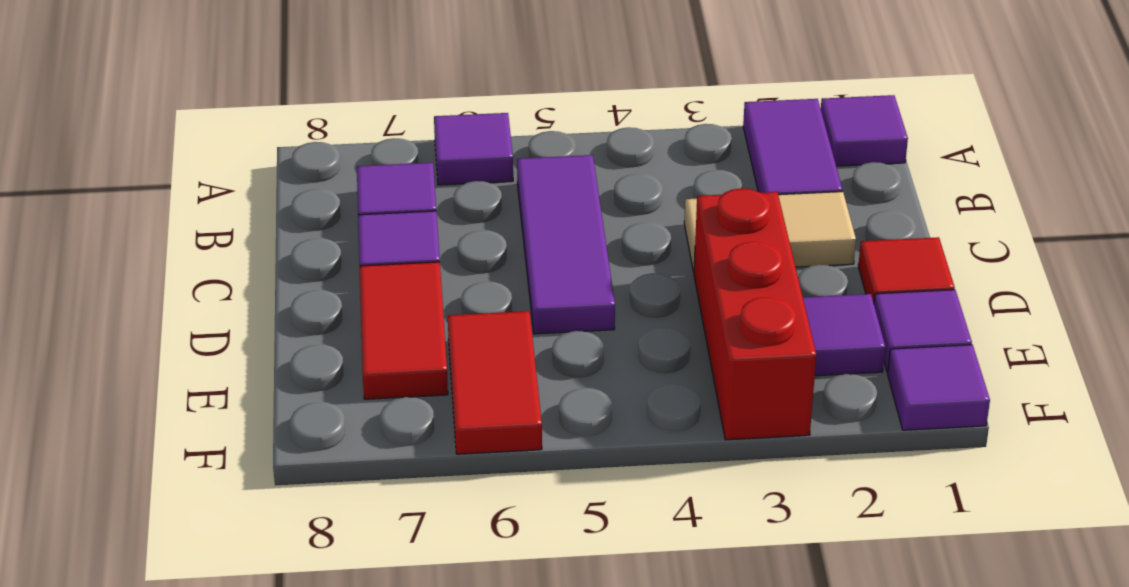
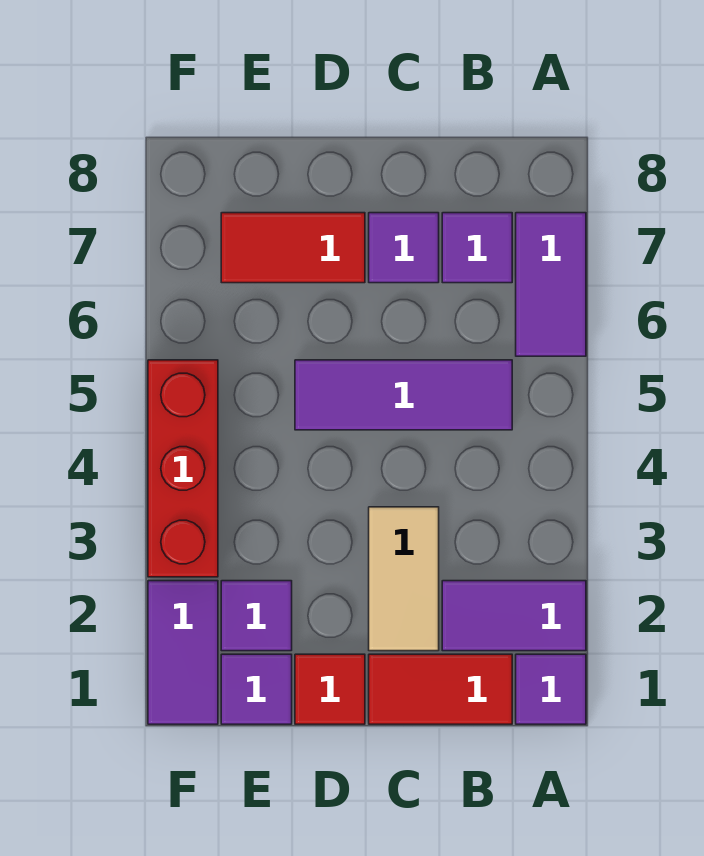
purple tile A6 level 1 -> purple tile A6:A7 level 1
red brick D3:F3 level 1 -> red brick F3:F5 level 1
red tile E6:F6 level 1 -> red tile B1:C1 level 1
purple tile F1 level 1 -> purple tile F1:F2 level 1

